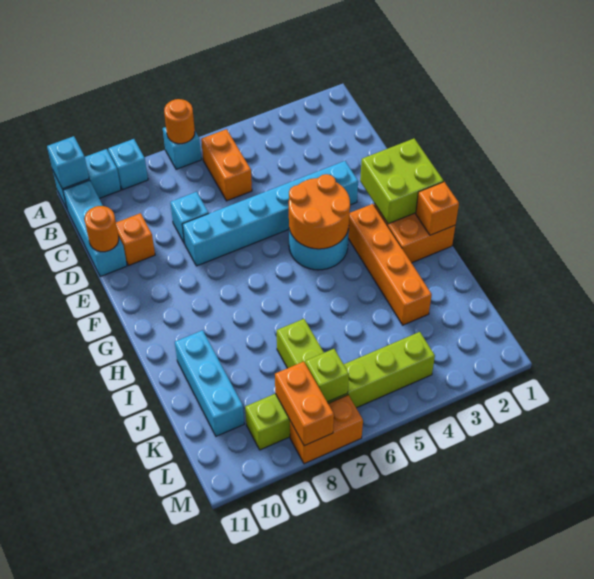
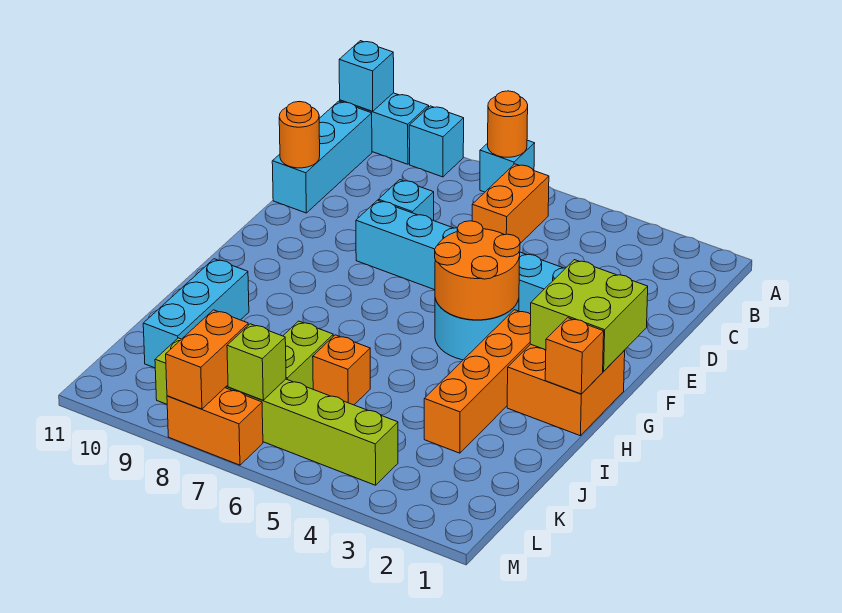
orange brick D10 level 1 -> orange brick J6 level 1

